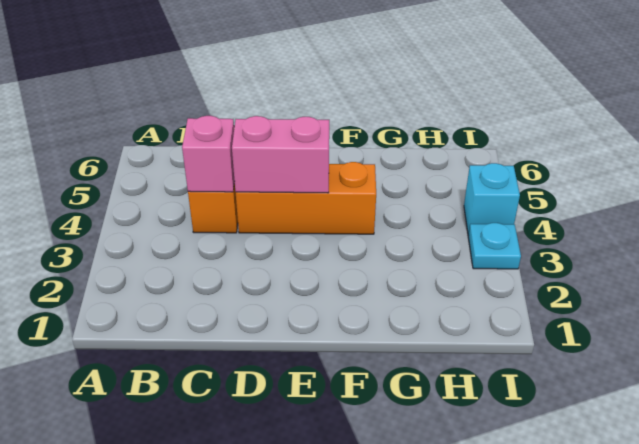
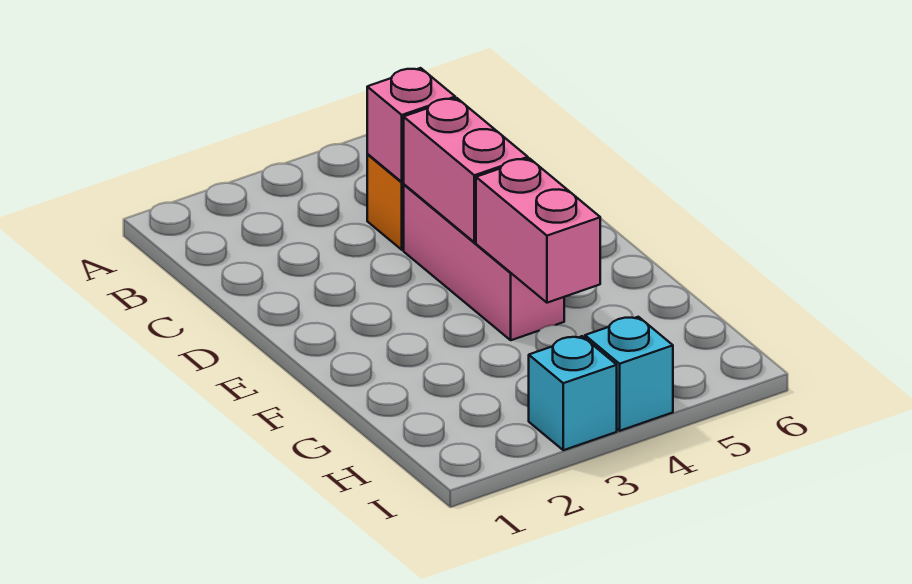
orange brick D4:F4 level 1 -> pink brick D4:F4 level 1
none -> pink brick F4:G4 level 2
cyan plate I3 level 1 -> cyan brick I3 level 1

